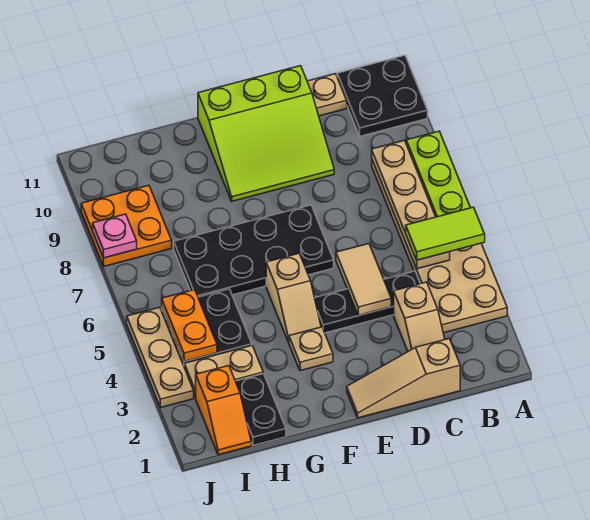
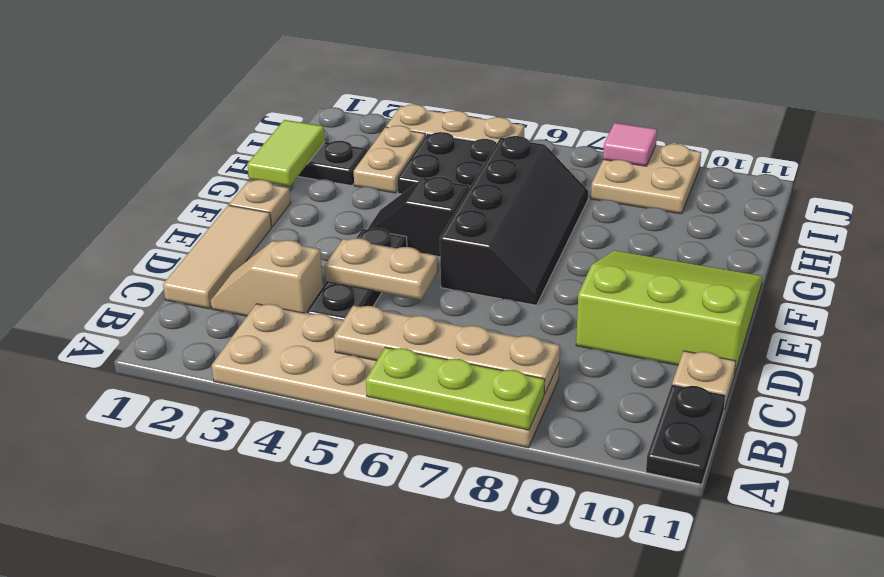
lime tile A5:B5 level 3 -> lime tile G1:H1 level 2
black plate A10:B11 level 1 -> black plate A11:B11 level 1
tan slope C1:E1 level 1 top C -> tan tile C1:E1 level 1
tan tile D4:D5 level 2 -> tan plate D4:D5 level 2
lime slope D9:F11 level 1 top 11 -> lime slope D9:F11 level 1 top D
black plate E6:H7 level 1 -> black slope E6:H7 level 1 top 6
tan plate F3 level 1 -> tan plate F1 level 1
tan slope F4:F5 level 1 top 5 -> black slope F4:F5 level 1 top 5
orange slope I1:I2 level 1 top 2 -> none
orange plate I4:I5 level 2 -> none
orange plate I8:J9 level 1 -> tan plate I8:J9 level 1
pink plate J8 level 2 -> pink tile J8 level 2

